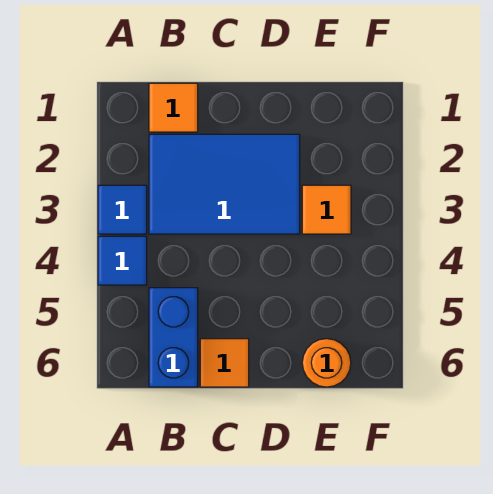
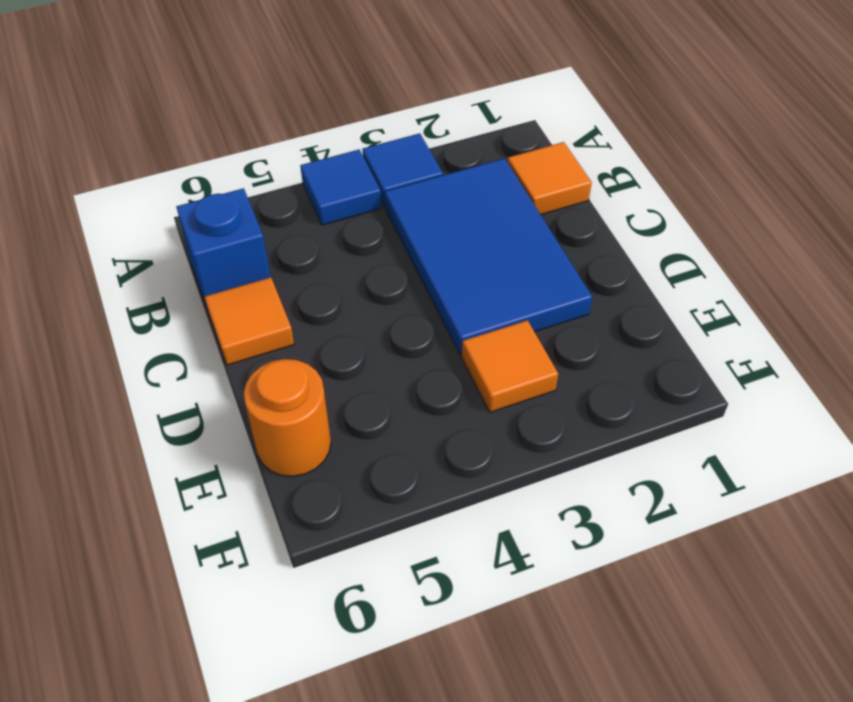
blue brick B5:B6 level 1 -> blue brick B6 level 1

